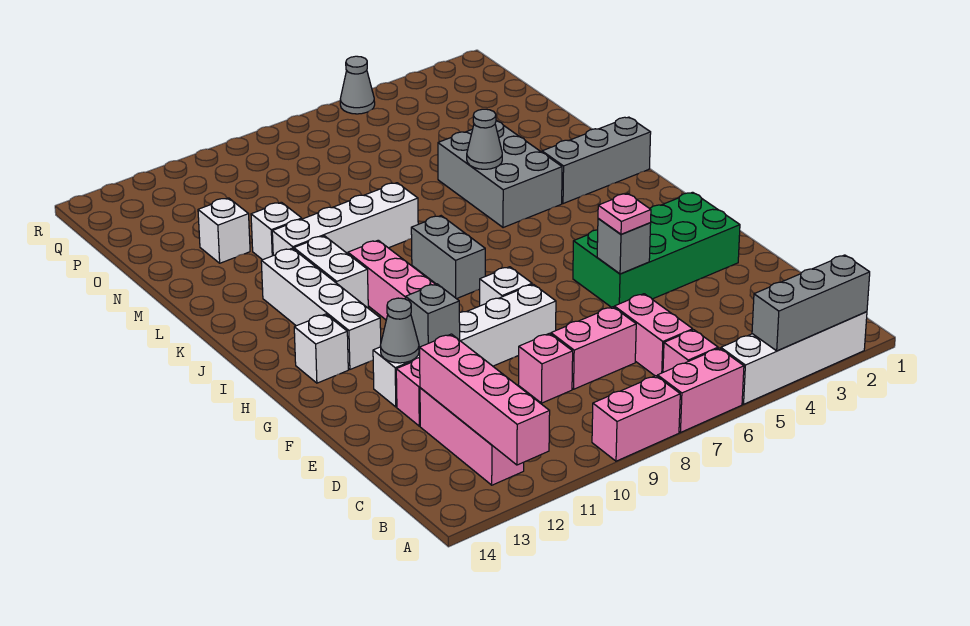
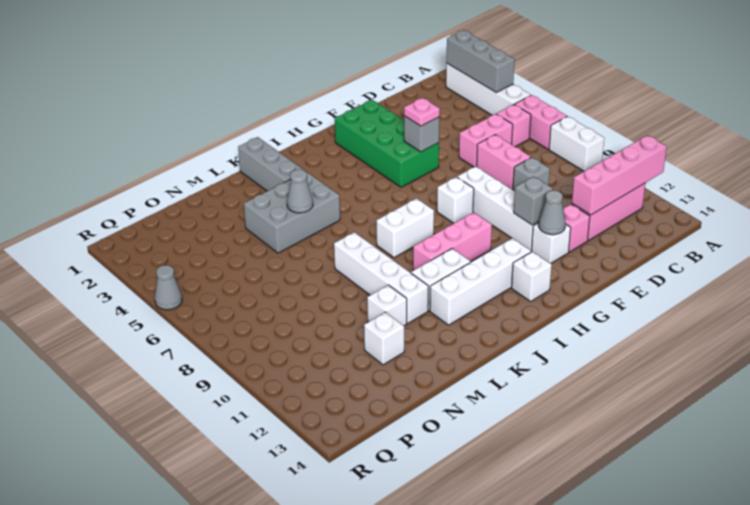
pink brick A8:A9 level 1 -> white brick A8:A9 level 1
pink brick D9 level 1 -> grey brick D9 level 1
grey brick I8:J8 level 1 -> white brick I8:J8 level 1

